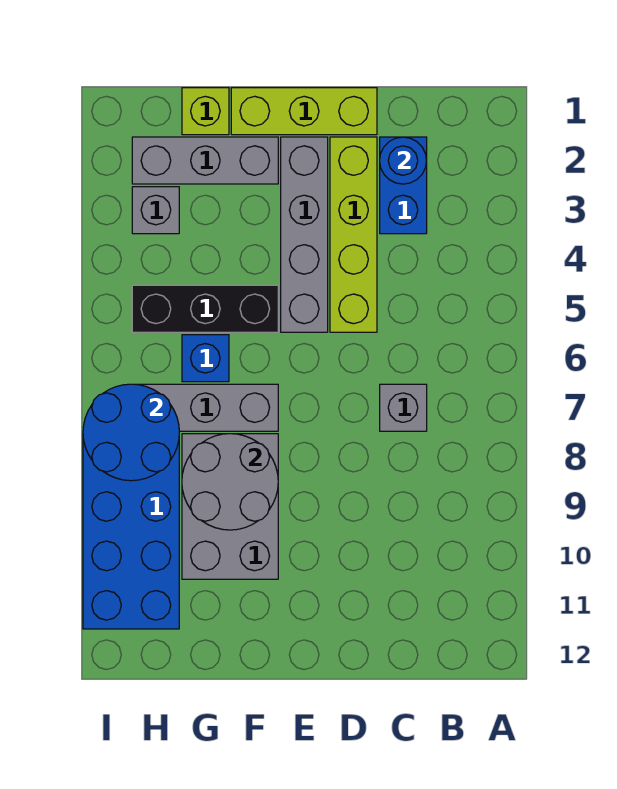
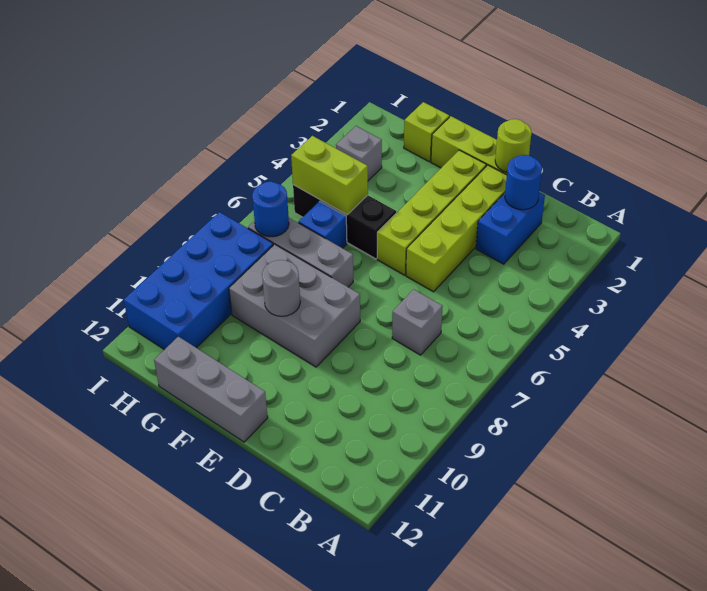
none -> lime round brick D1 level 2
grey brick E2:E5 level 1 -> lime brick E2:E5 level 1
grey brick F2:H2 level 1 -> grey brick E12:G12 level 1
grey brick F8:G10 level 1 -> grey brick E8:G9 level 1
grey round brick F8:G9 level 2 -> grey round brick F9 level 2
none -> lime brick G5:H5 level 2
blue round brick H7:I8 level 2 -> blue round brick H7 level 2

